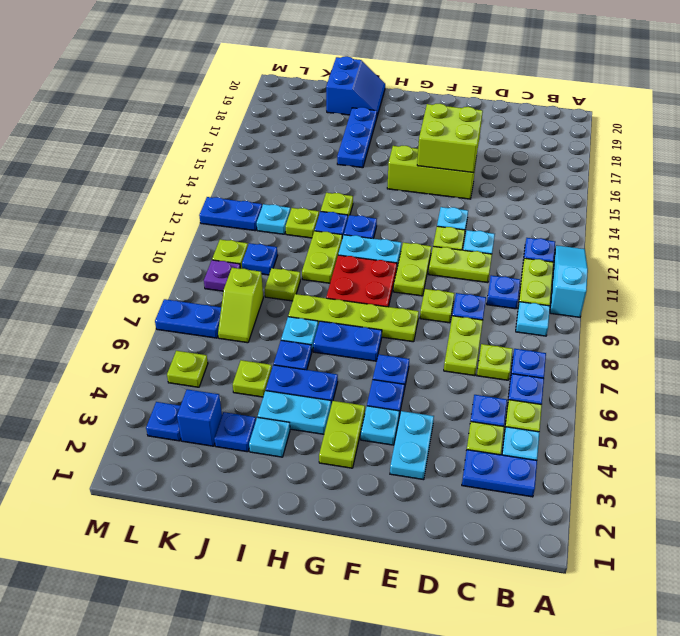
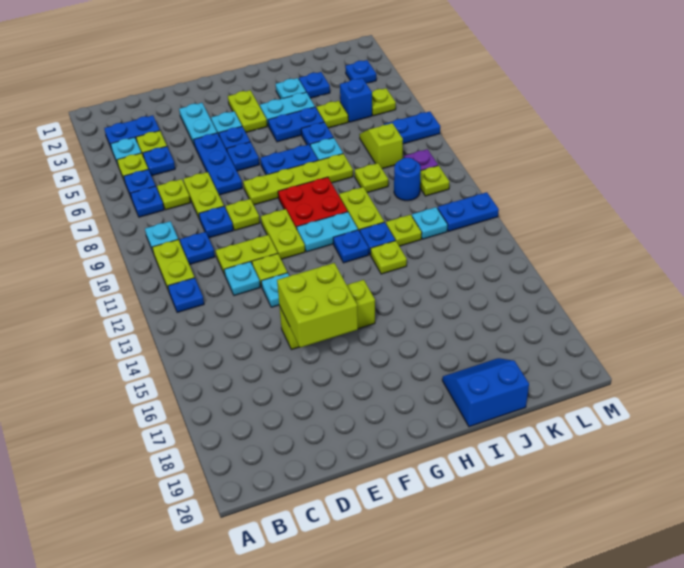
cyan slope A10:A12 level 1 top 10 -> none
blue plate I16:I18 level 1 -> blue plate E5:E7 level 1
blue slope I19:J20 level 1 top J -> blue slope I19:J20 level 1 top 20
blue brick K3 level 1 -> blue brick K5 level 1
blue plate K10 level 1 -> blue round brick K10 level 1

